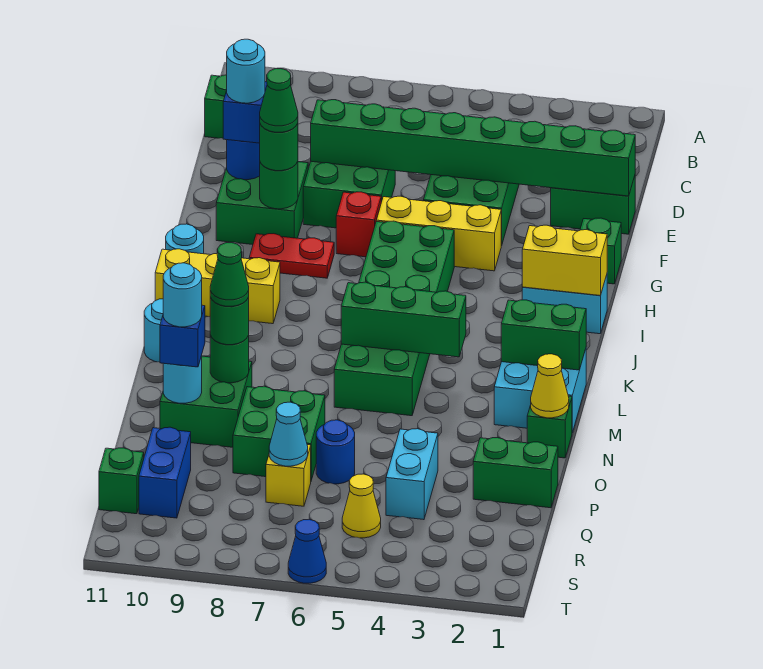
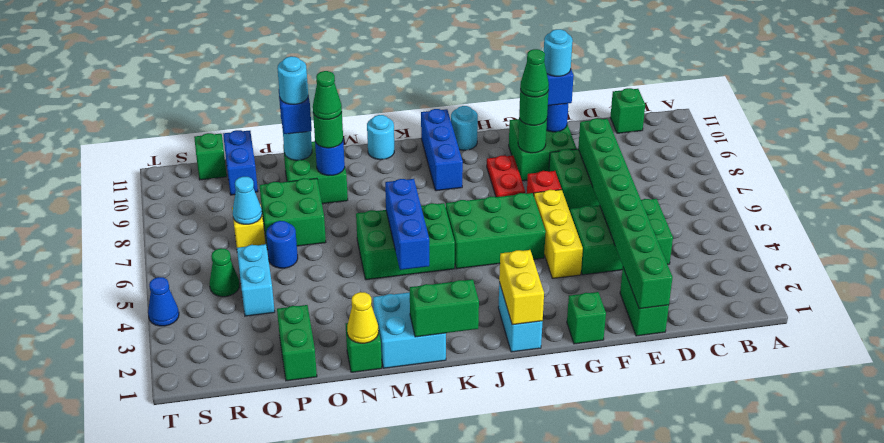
yellow brick J9:J11 level 1 -> blue brick J9:J11 level 1
green brick L1:L2 level 2 -> green brick K1:L1 level 2
green brick L4:L6 level 2 -> blue brick L4:L6 level 2
green round brick N9 level 2 -> blue round brick N9 level 2
cyan brick P4:Q4 level 1 -> cyan brick Q4:Q5 level 1
blue brick Q10:R10 level 1 -> blue brick Q10:Q11 level 1
yellow cone R5 level 1 -> green cone R5 level 1
blue cone T6 level 1 -> blue cone T4 level 1

